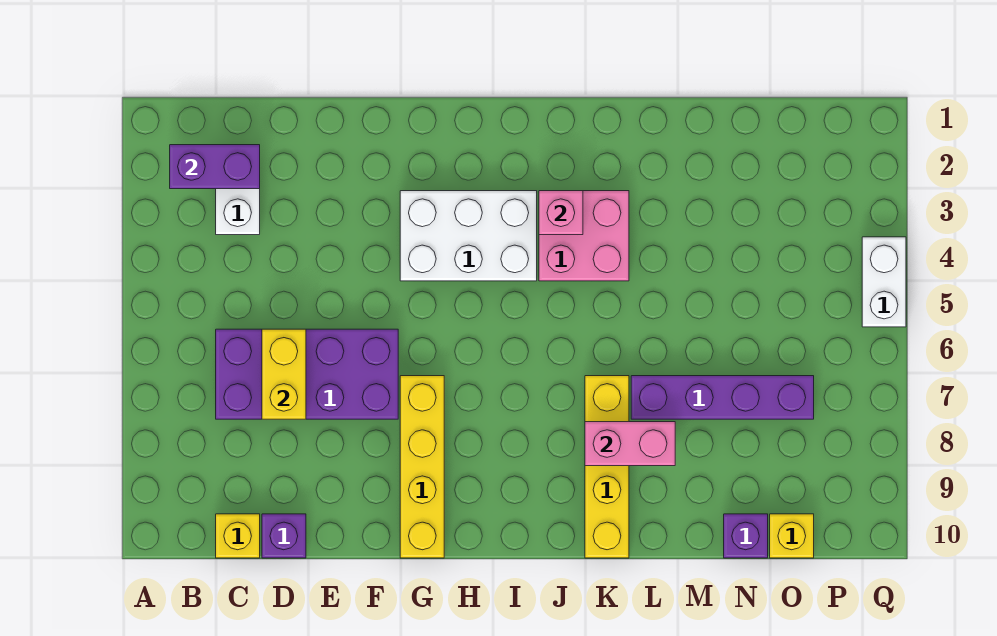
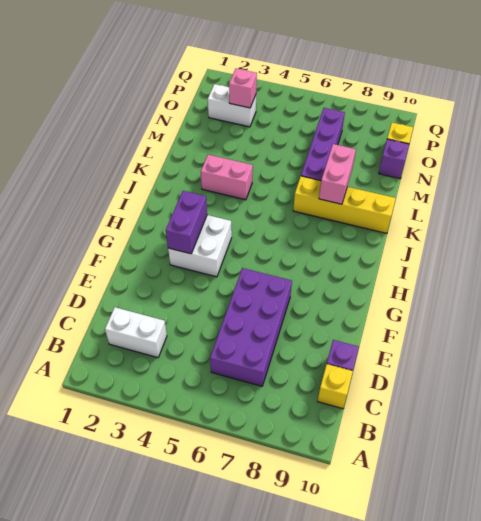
purple brick B2:C2 level 2 -> purple brick G3:H3 level 2
yellow brick D6:D7 level 2 -> none
white brick G3:I4 level 1 -> white brick G3:H4 level 1
yellow brick G7:G10 level 1 -> none
pink brick J3:K4 level 1 -> pink brick K3:K4 level 1
pink brick J3 level 2 -> pink brick O3 level 2
white brick Q4:Q5 level 1 -> white brick O2:O3 level 1

